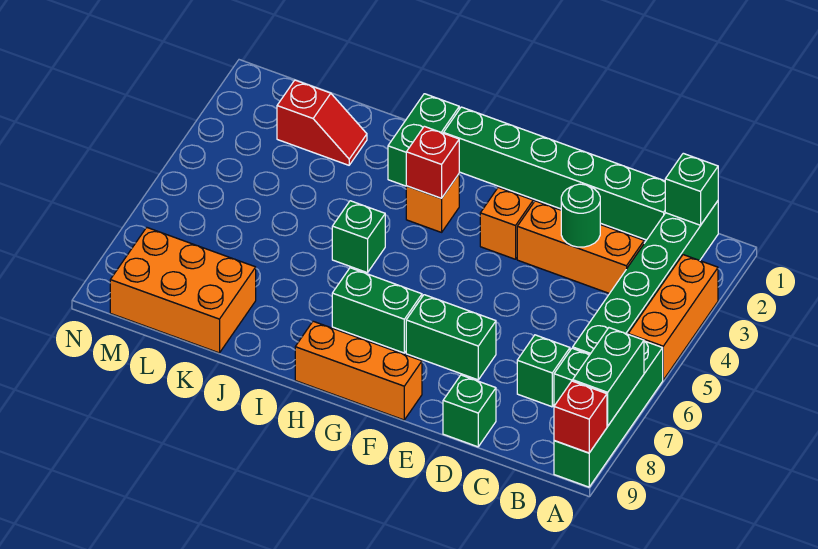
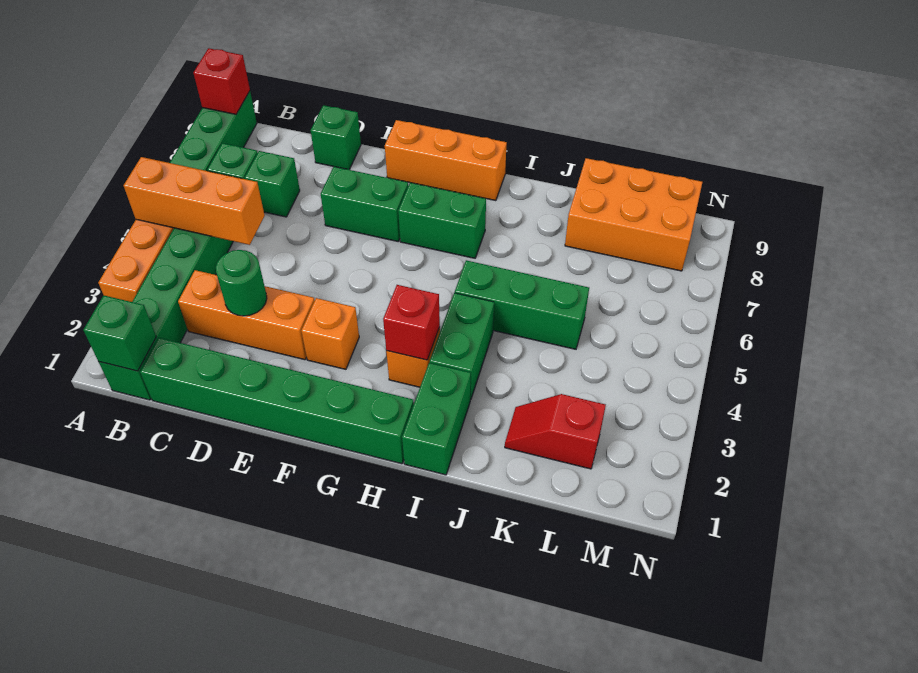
none -> orange brick A5:C5 level 2
green brick A7:A8 level 2 -> green brick I3:I4 level 1
green brick I5 level 1 -> green brick I5:K5 level 1

